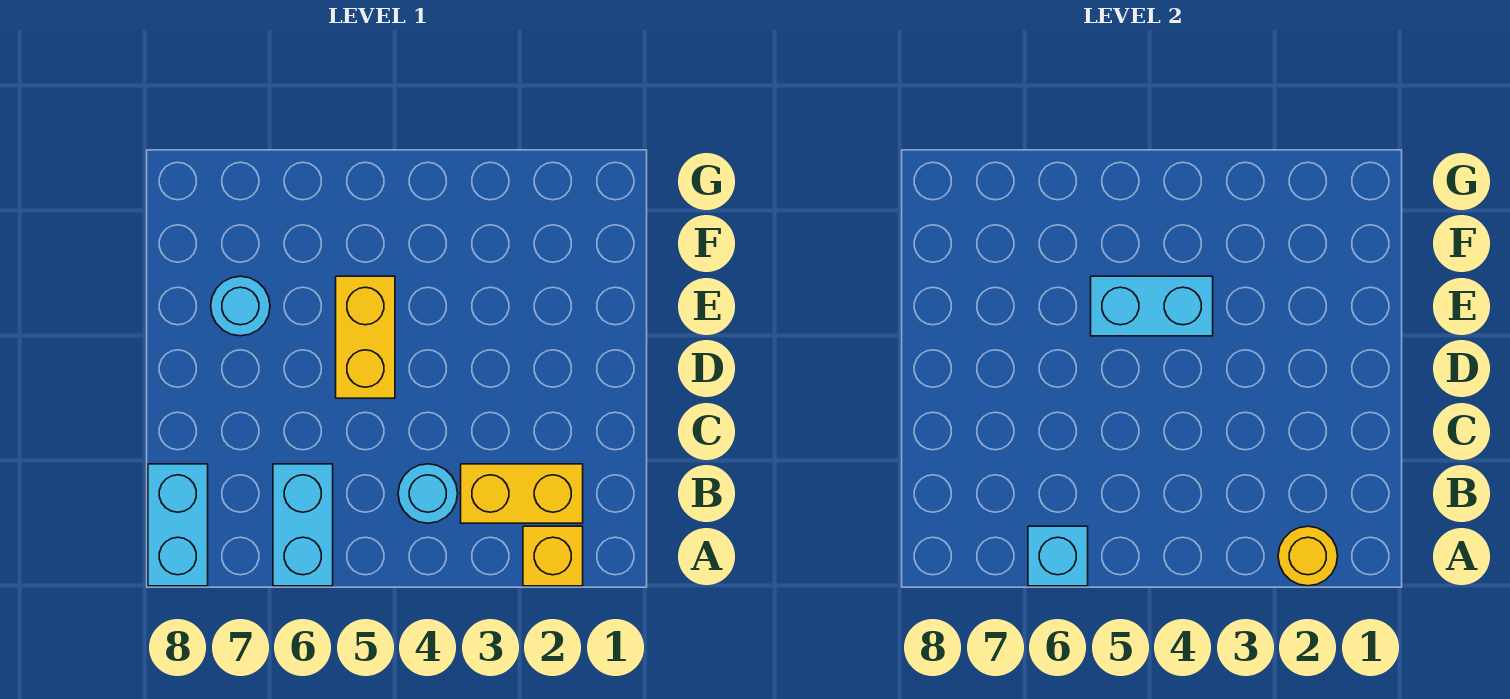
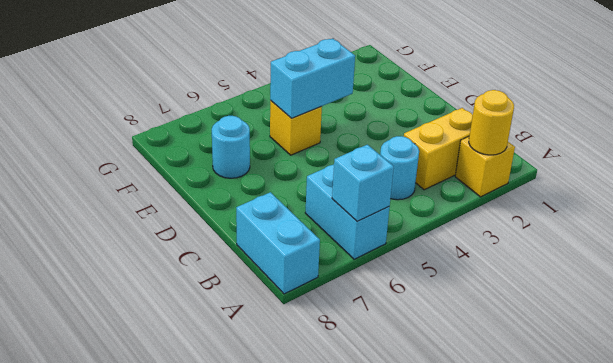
yellow brick D5:E5 level 1 -> yellow brick E5 level 1

